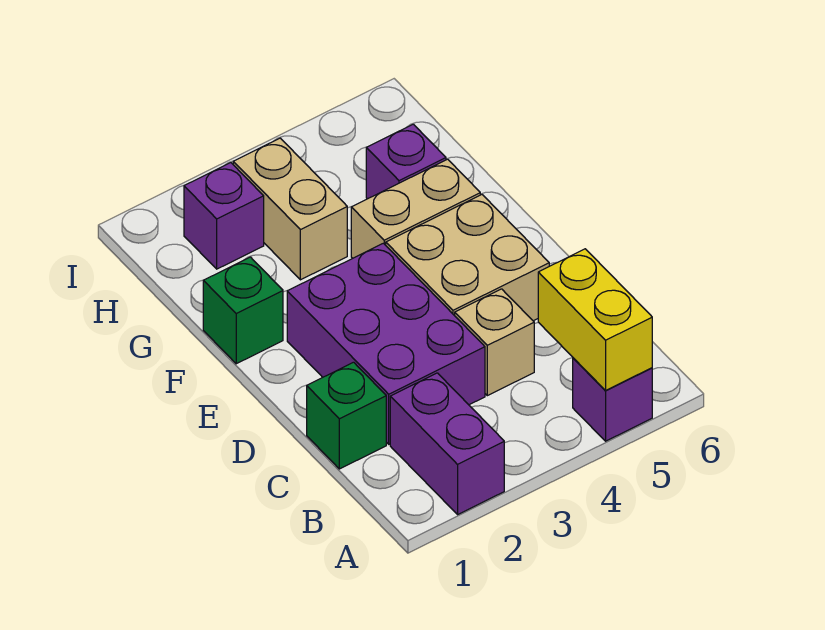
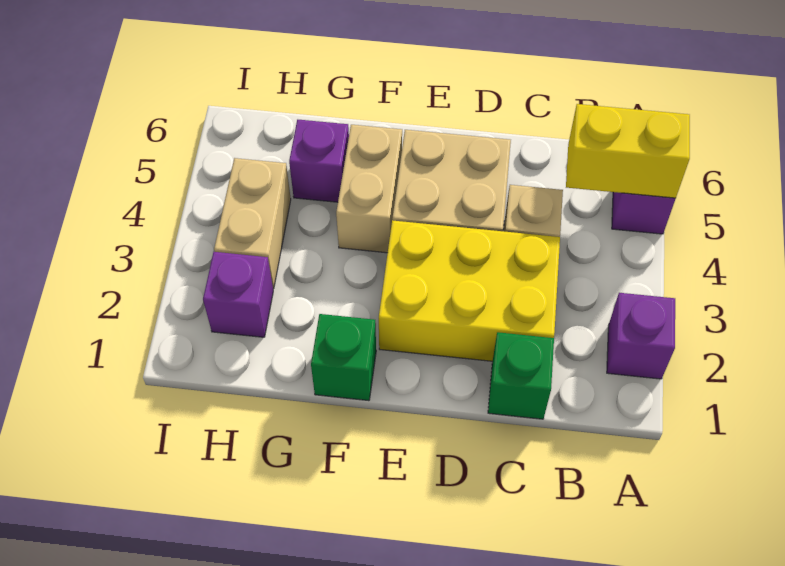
purple brick A2:B2 level 1 -> purple brick A2 level 1
purple brick C2:E3 level 1 -> yellow brick C2:E3 level 1
tan brick G3:H3 level 1 -> tan brick H3:H4 level 1

